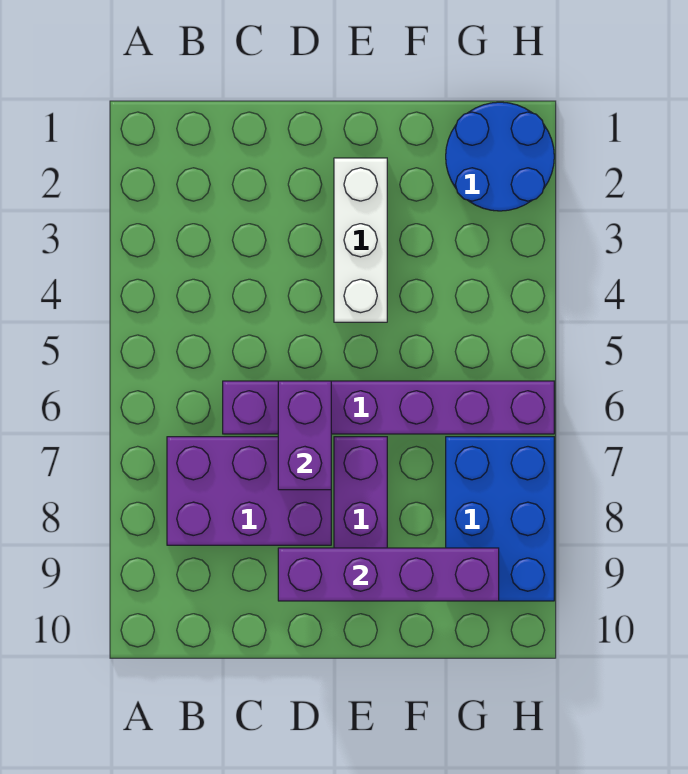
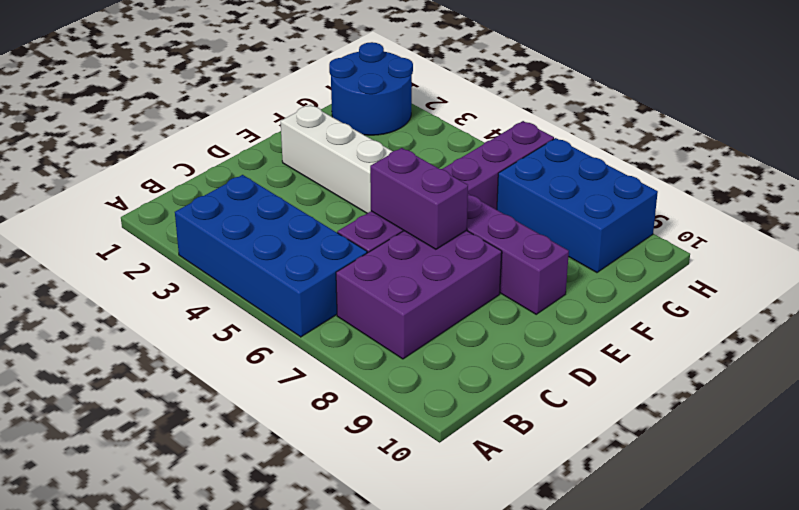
none -> blue brick A3:B6 level 1
purple brick D9:G9 level 2 -> none

